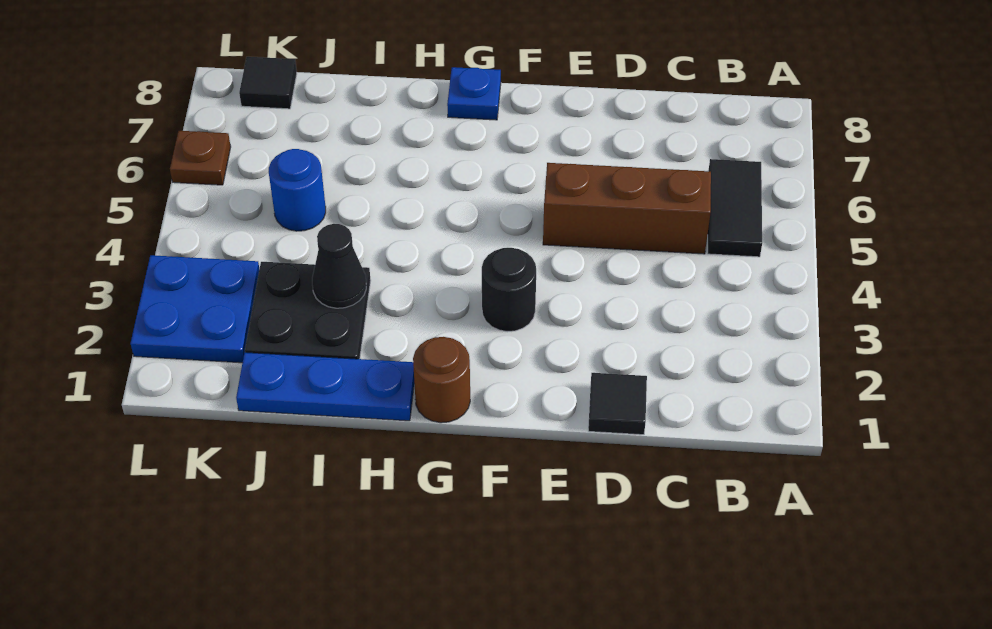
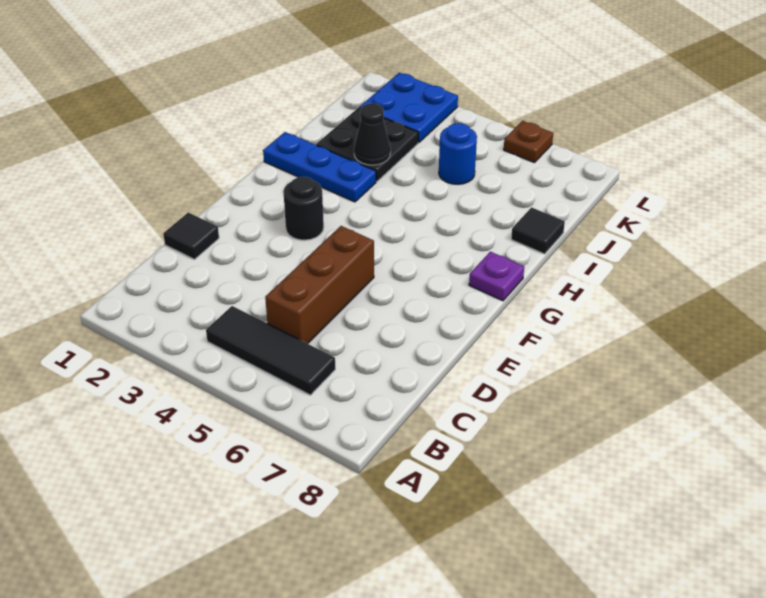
black tile B5:B6 level 1 -> black tile B4:B6 level 1
brown round brick G1 level 1 -> none
blue plate G8 level 1 -> purple plate G8 level 1
blue plate H1:J1 level 1 -> blue plate H1:H3 level 1
black tile K8 level 1 -> black tile I8 level 1

